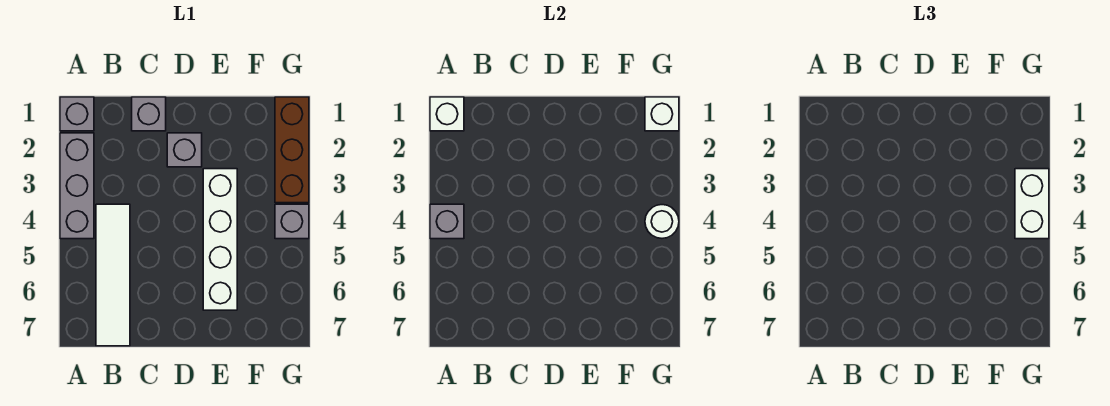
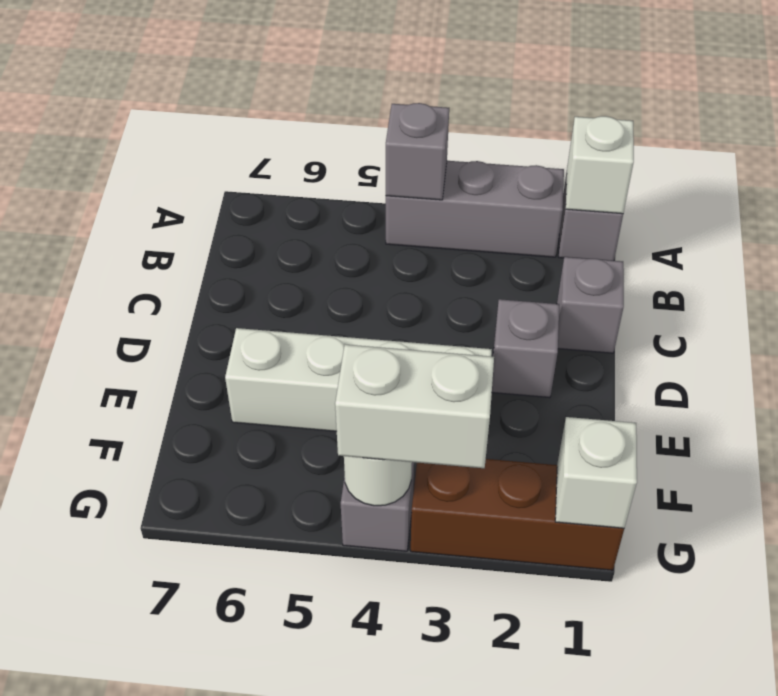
white tile B4:B7 level 1 -> none

